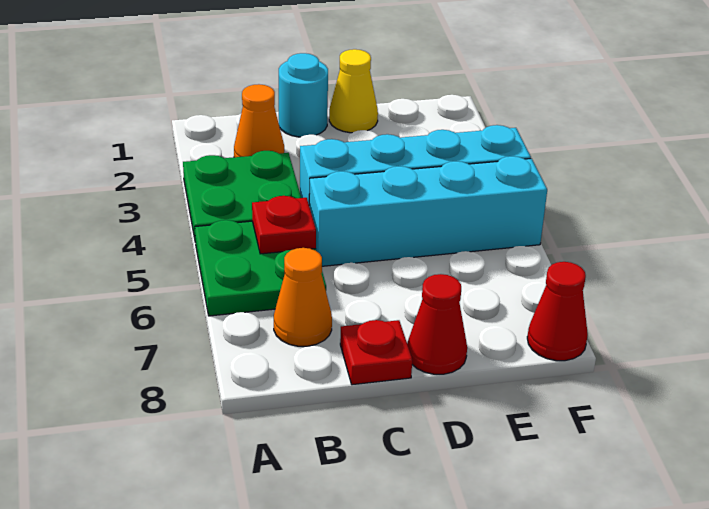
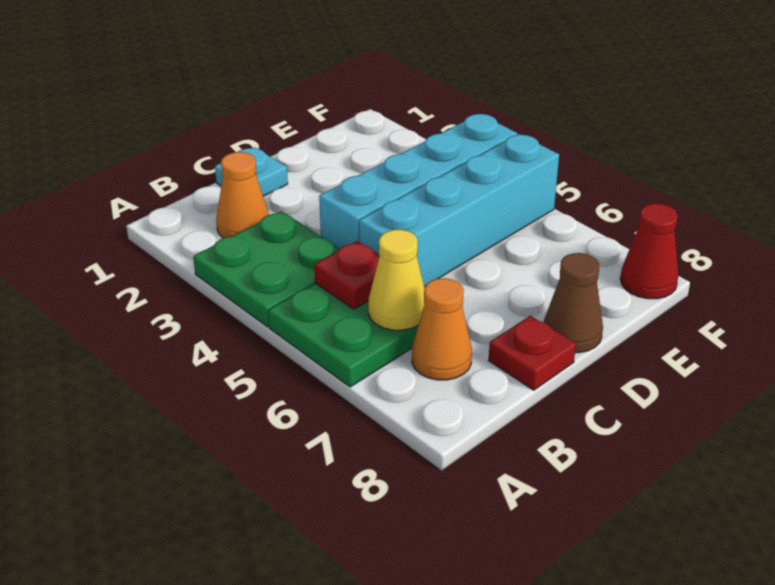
cyan round brick C1 level 1 -> cyan plate C1 level 1
yellow cone D1 level 1 -> yellow cone B6 level 2
red cone D8 level 1 -> brown cone D8 level 1

